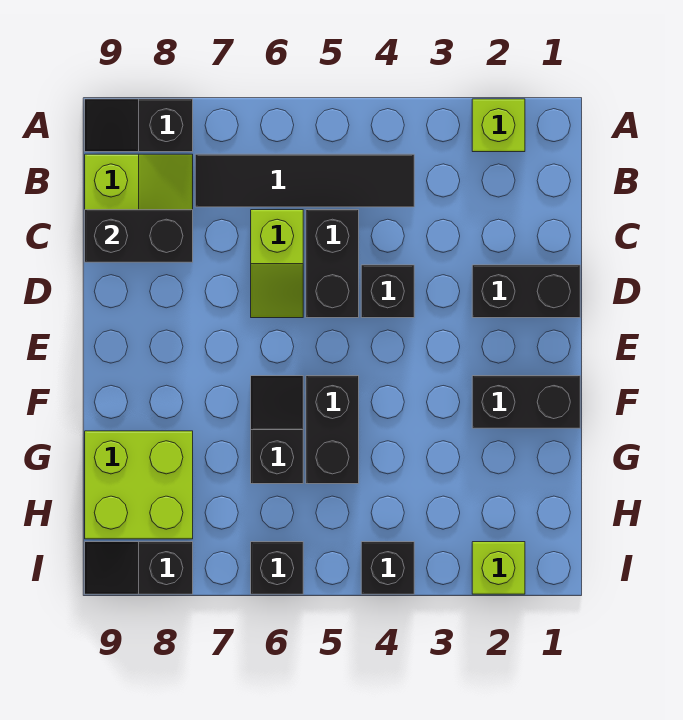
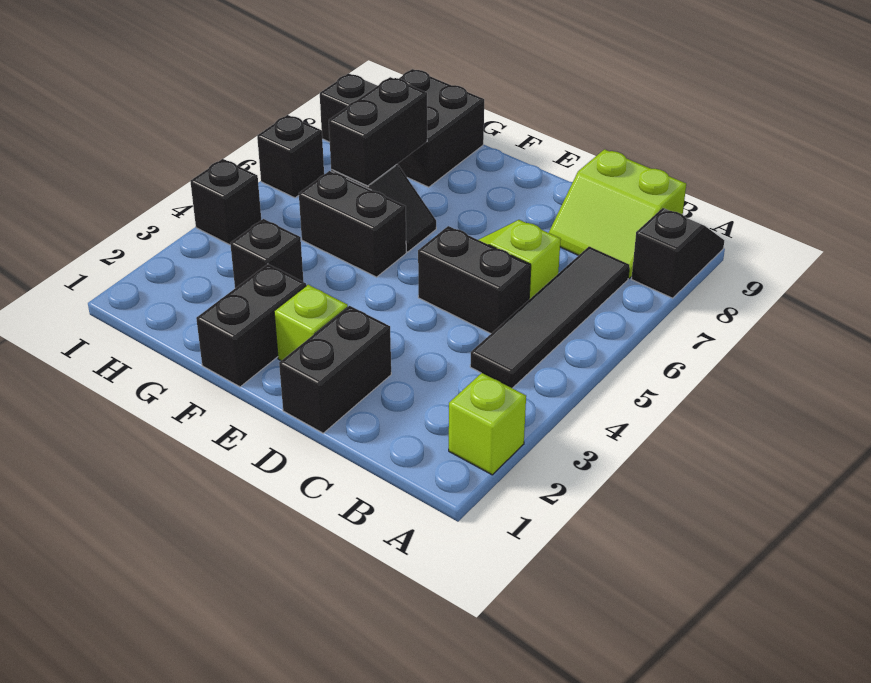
black brick C8:C9 level 2 -> black brick G6:G7 level 2
black brick D4 level 1 -> black brick G3 level 1
lime brick G8:H9 level 1 -> black brick G8:H9 level 1
lime brick I2 level 1 -> lime brick E2 level 1

